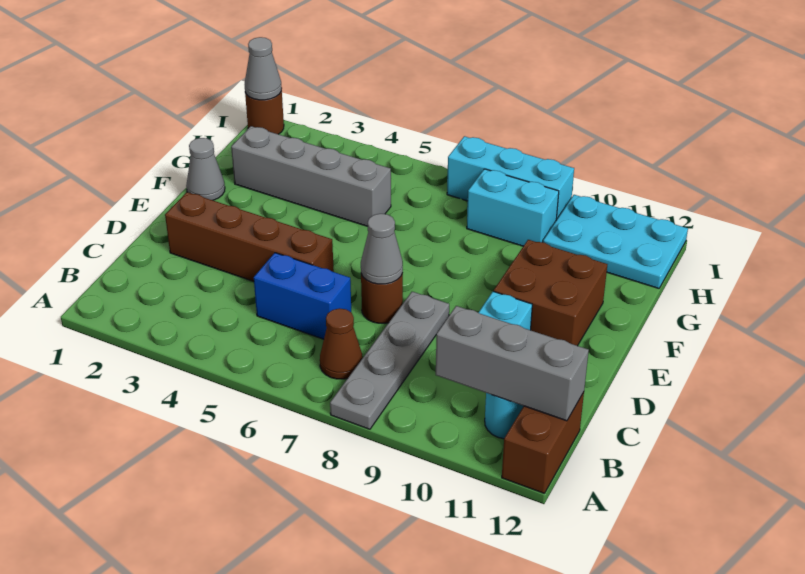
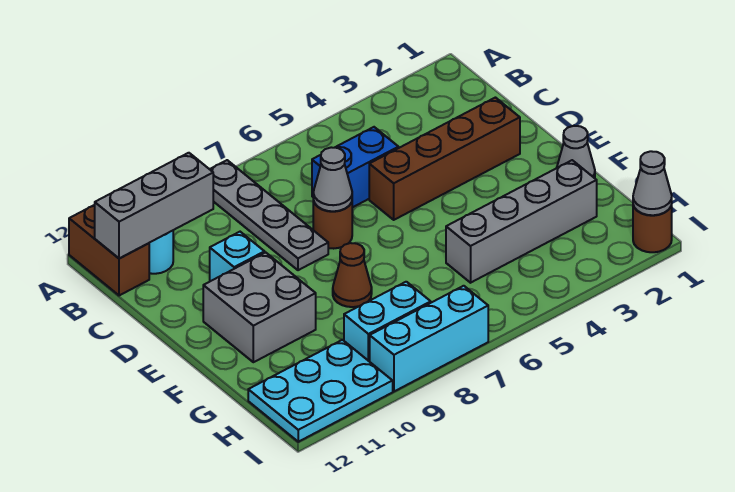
brown cone B7 level 1 -> brown cone F8 level 1
brown brick E10:F11 level 1 -> grey brick E10:F11 level 1

